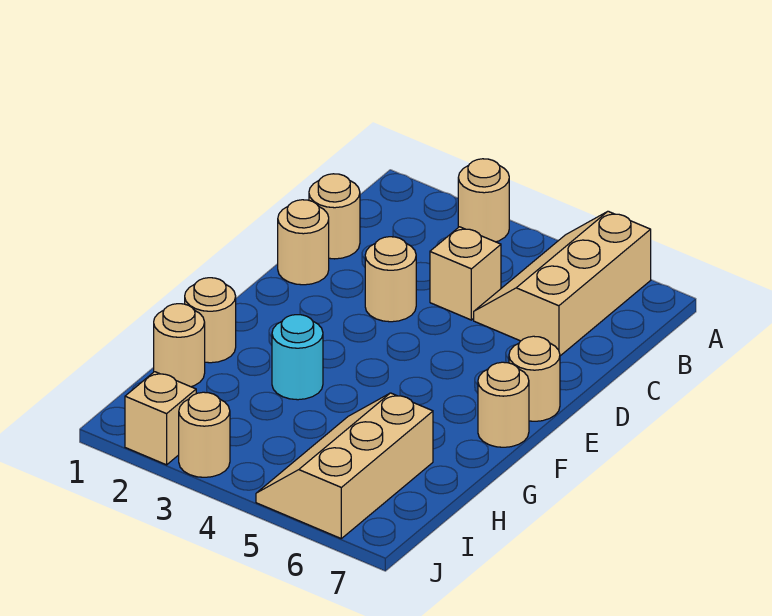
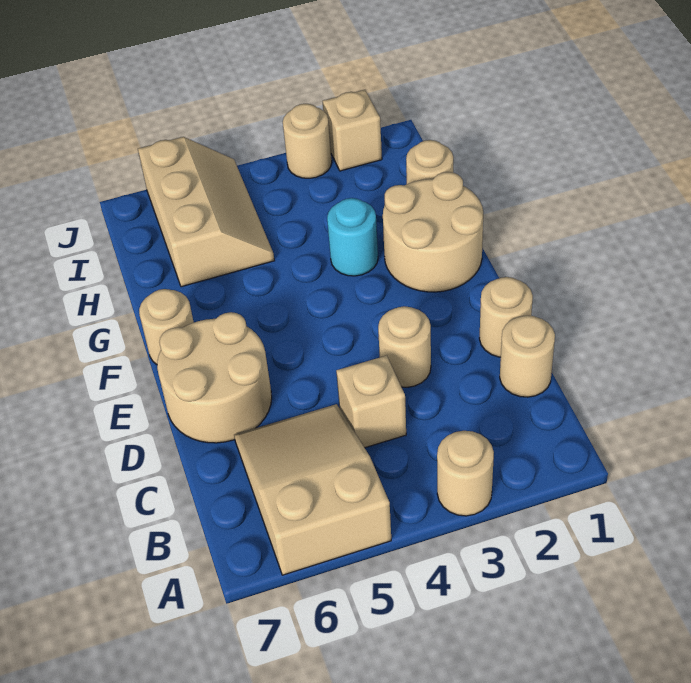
tan slope A5:C6 level 1 top 6 -> tan slope A5:C6 level 1 top A
tan round brick E7 level 1 -> tan round brick D6:E7 level 1
tan round brick G1 level 1 -> tan round brick F1:G2 level 1

